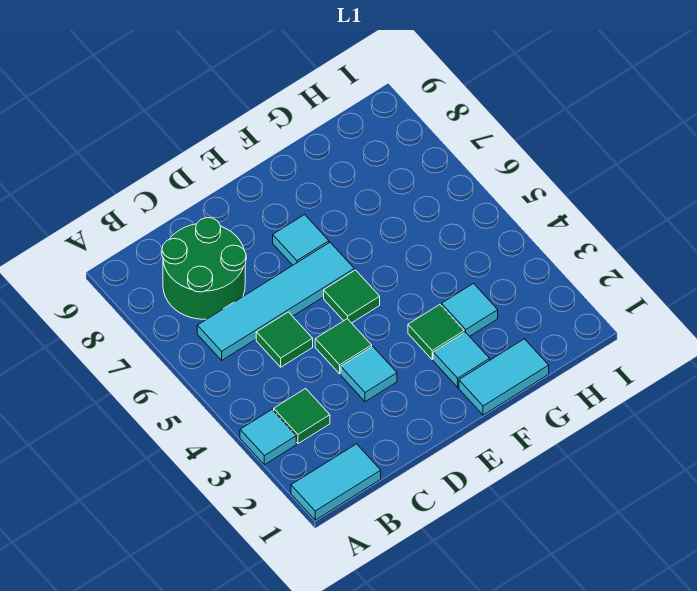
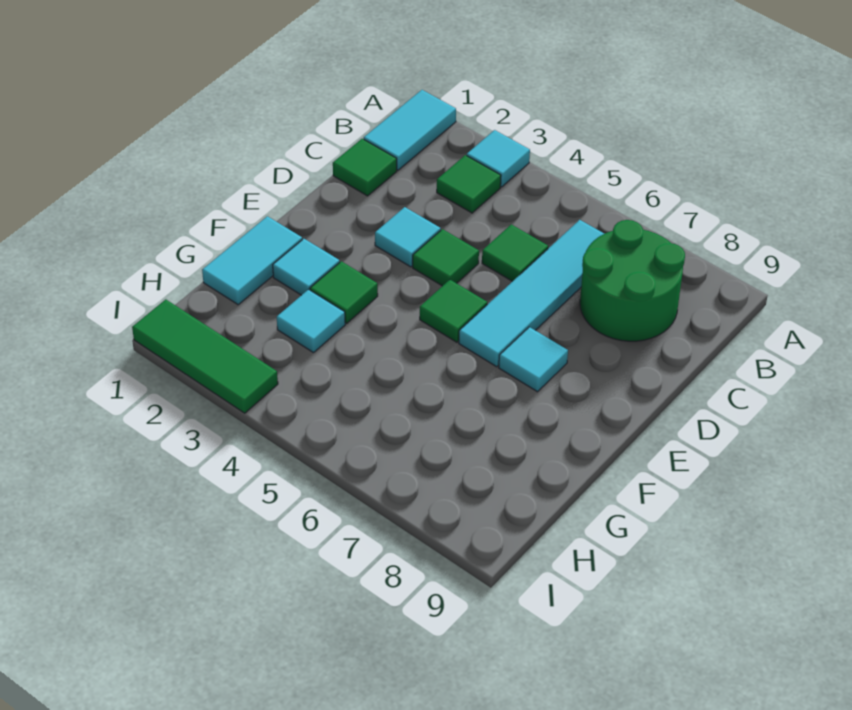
none -> green tile C1 level 1
none -> green tile I1:I3 level 1

